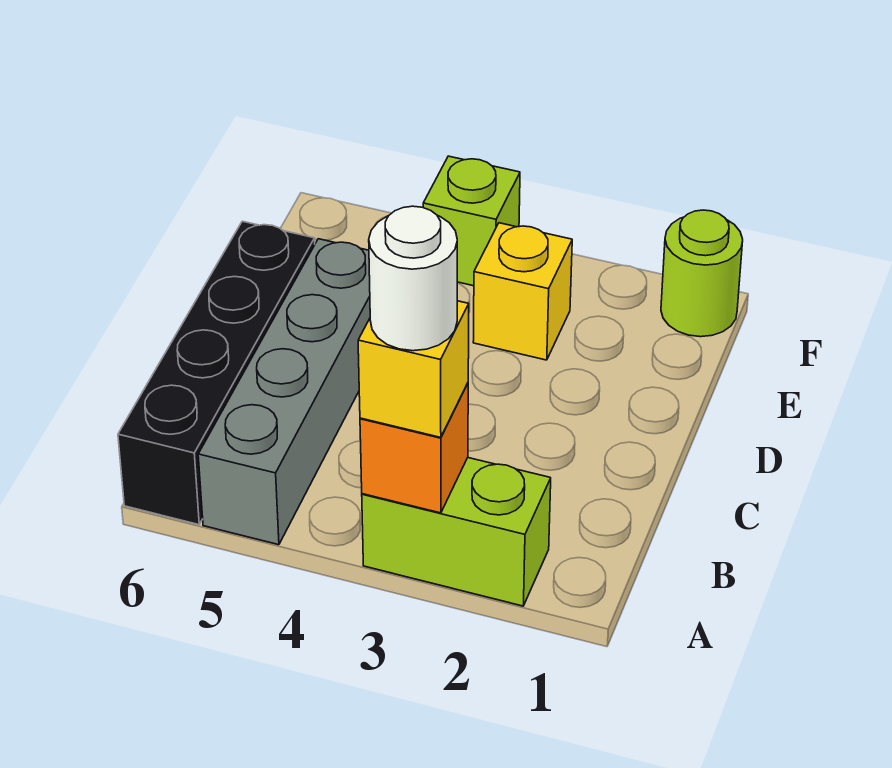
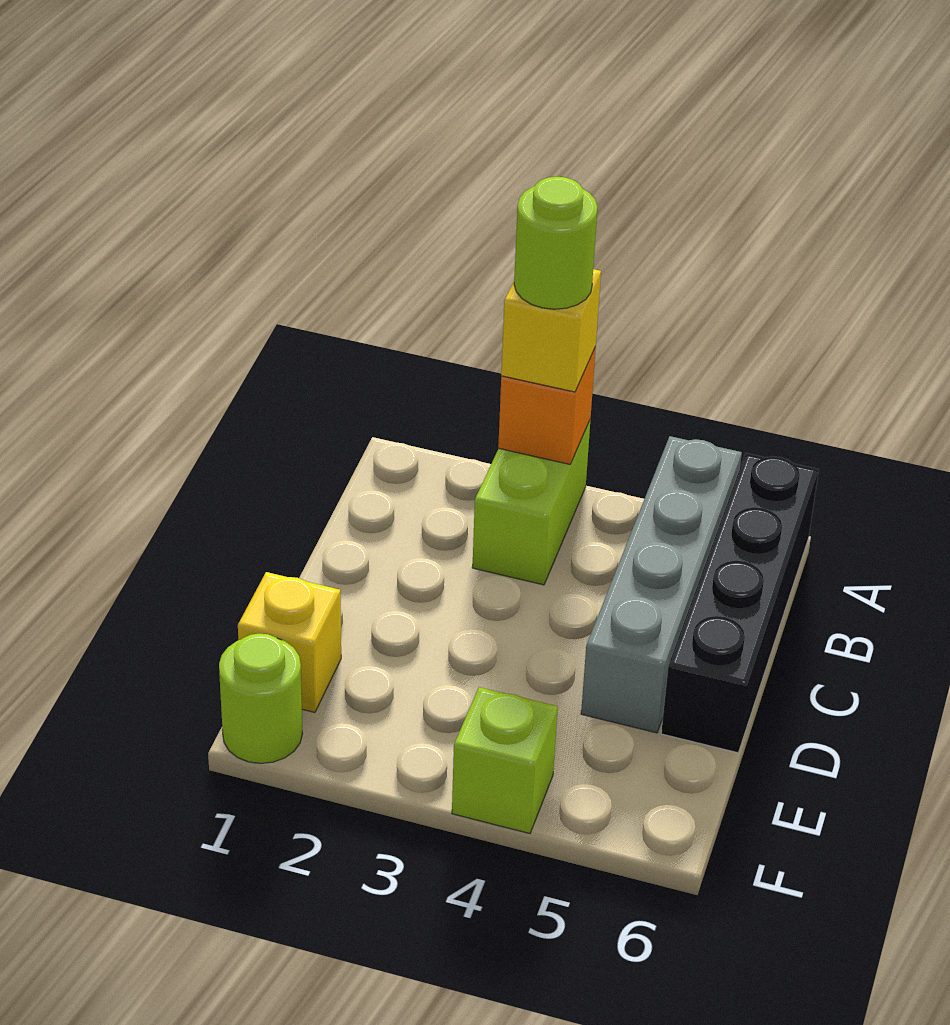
lime brick A2:A3 level 1 -> lime brick A3:B3 level 1
white round brick A3 level 4 -> lime round brick A3 level 4
yellow brick E3 level 1 -> yellow brick E1 level 1

